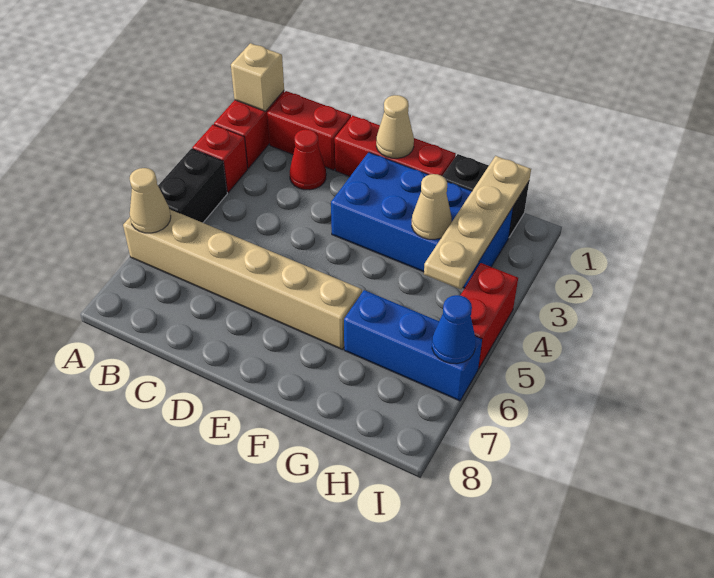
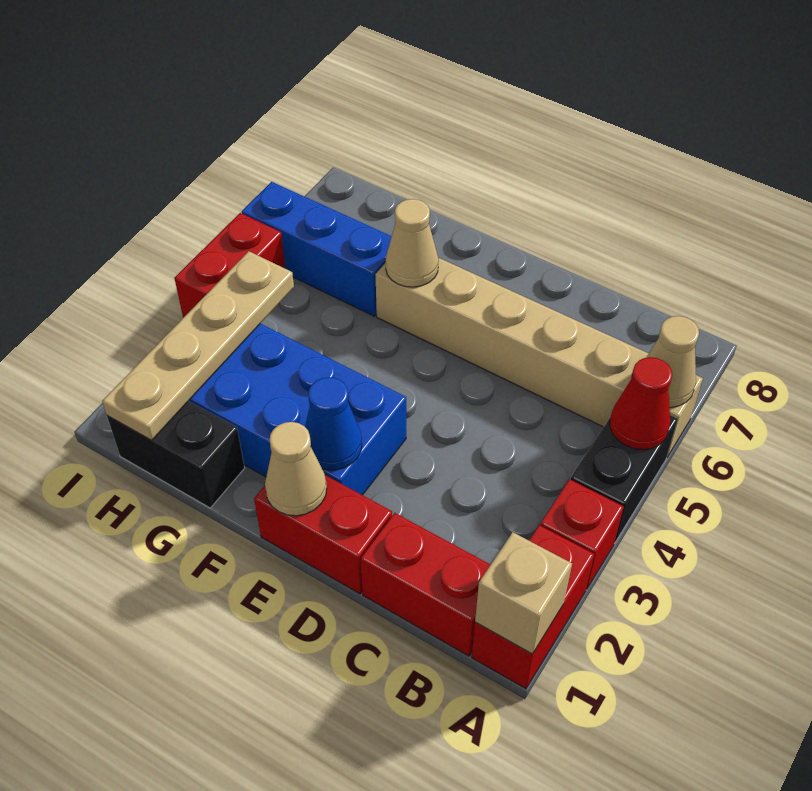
red cone C2 level 1 -> red cone A5 level 2
red brick D1:F1 level 1 -> red brick D1:E1 level 1
tan cone G3 level 2 -> tan cone F6 level 2
blue cone I6 level 2 -> blue cone E2 level 2

